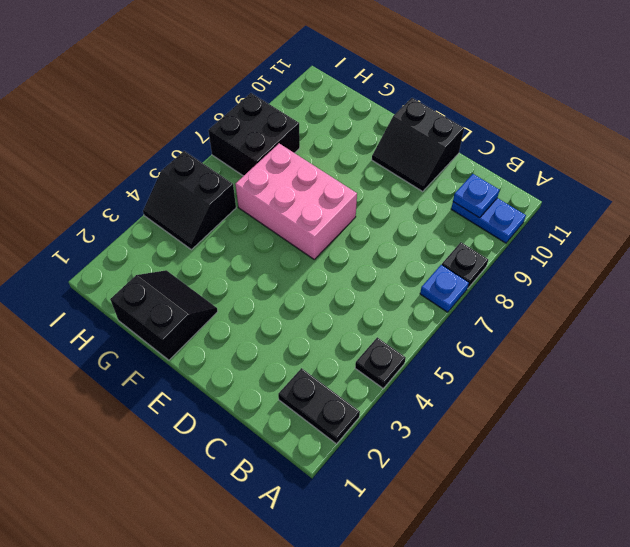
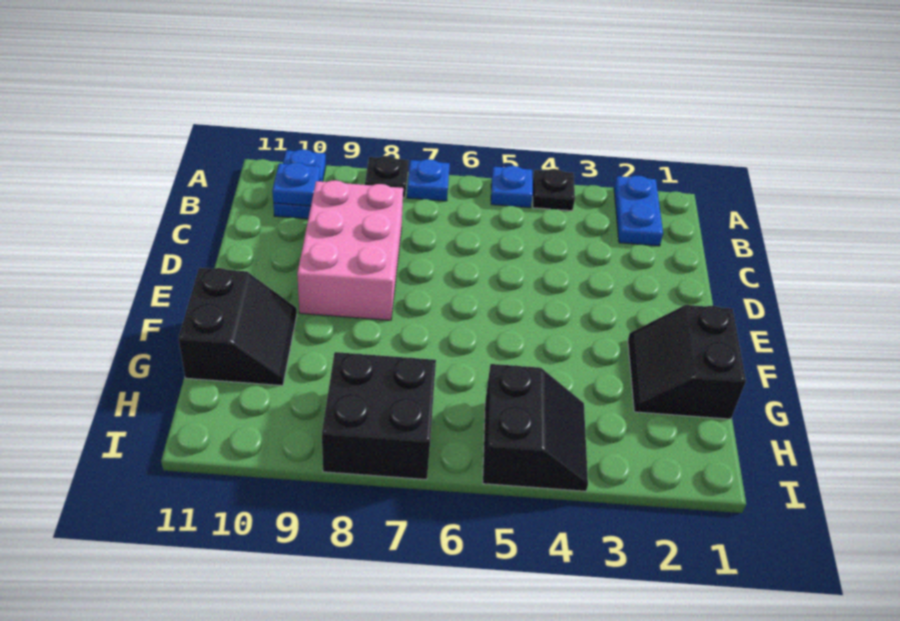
black plate A2:B2 level 1 -> blue plate A2:B2 level 1
none -> blue plate A5 level 1
black slope D10:E11 level 1 top 11 -> black slope F10:G11 level 1 top 11
pink brick E6:G7 level 1 -> pink brick C8:E9 level 1

